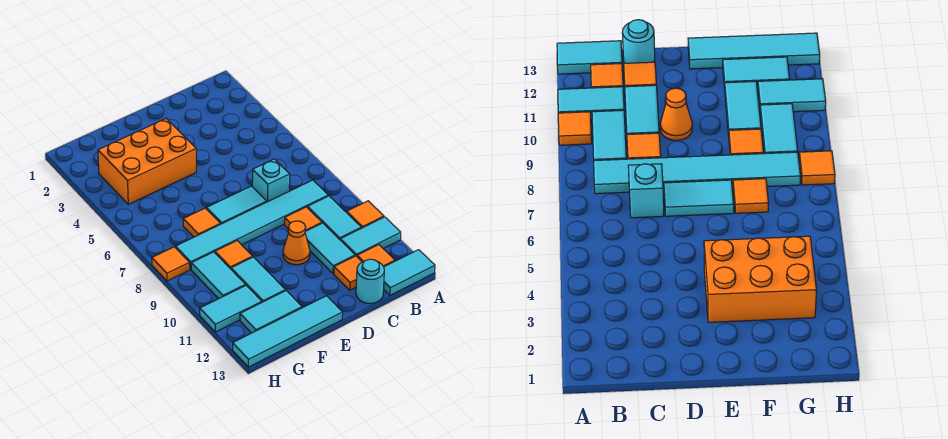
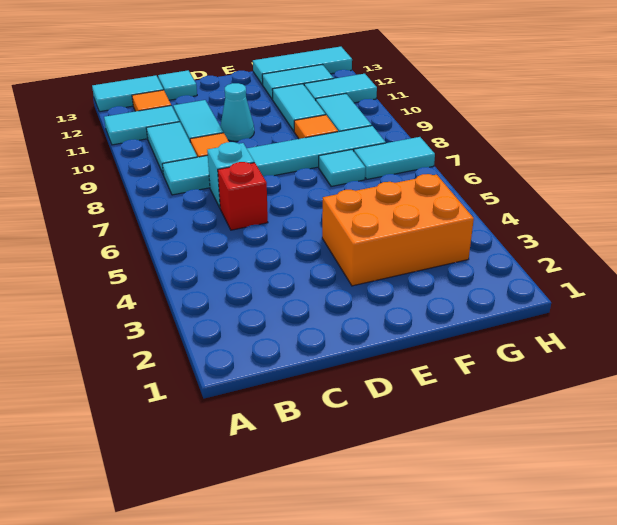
orange tile A10 level 1 -> none
none -> red brick C6 level 1
orange tile C12 level 1 -> none
cyan round brick C13 level 1 -> cyan tile C13 level 1
cyan tile D7:E7 level 1 -> cyan tile G7:H7 level 1
orange cone D10 level 1 -> cyan cone D10 level 1
cyan tile E13:H13 level 1 -> cyan tile F13:H13 level 1
orange tile F7 level 1 -> cyan tile F7 level 1
orange tile H8 level 1 -> none

